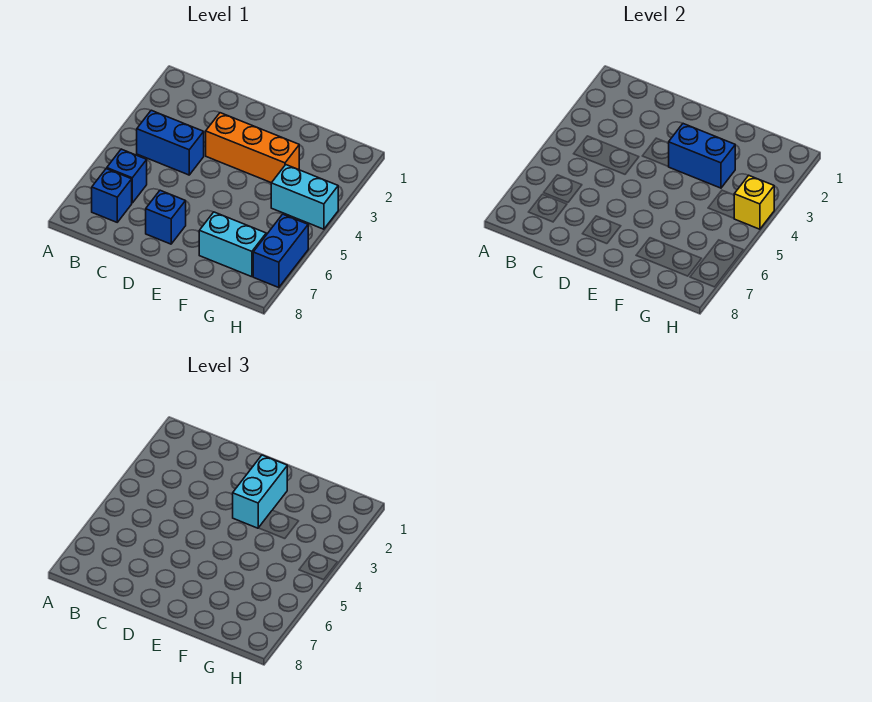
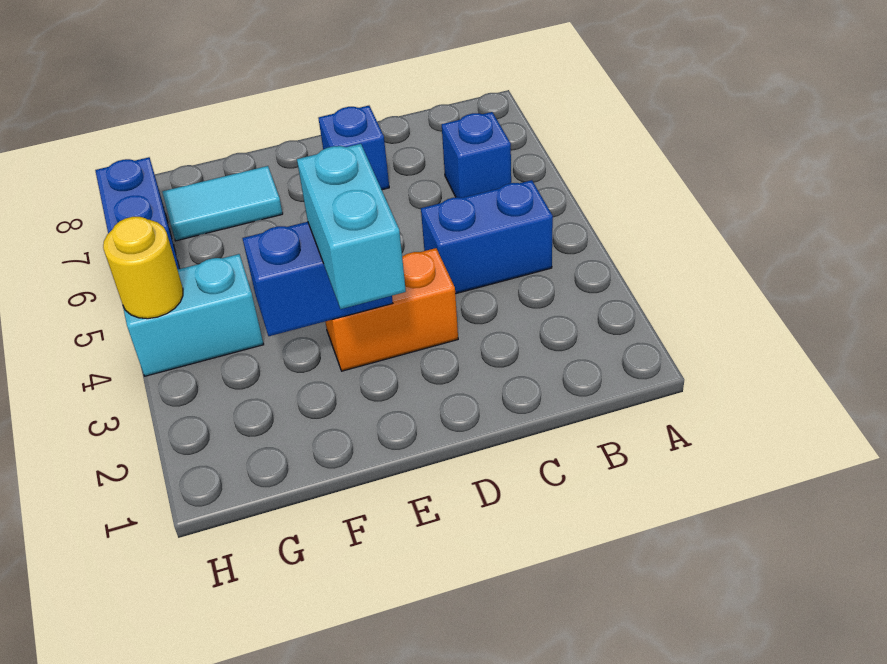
blue brick B7 level 1 -> none
orange brick D3:F3 level 1 -> orange brick D3:E3 level 1
cyan brick F7:G7 level 1 -> cyan tile F7:G7 level 1
yellow brick H4 level 2 -> yellow round brick H4 level 2

